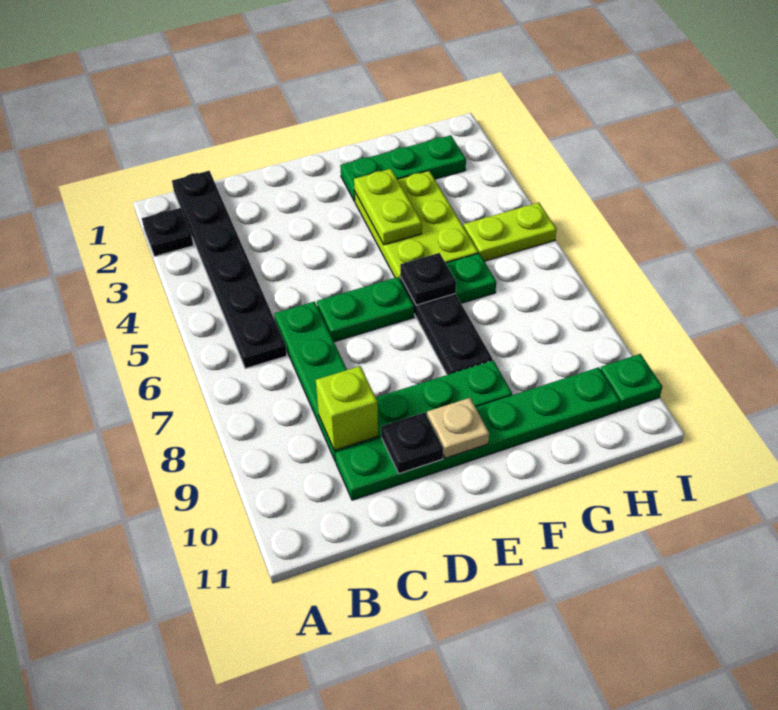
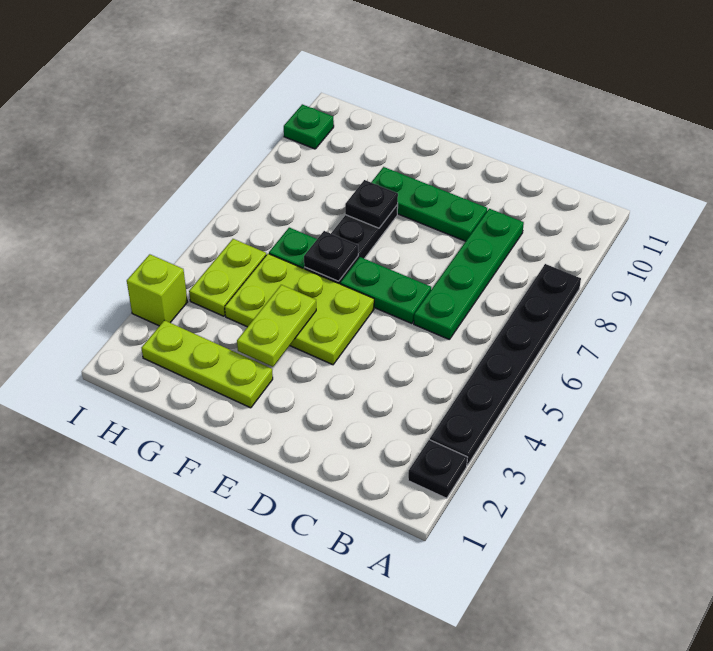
black plate B1:B6 level 1 -> black plate A3:A8 level 1
lime brick C9 level 2 -> lime brick I3 level 1
green plate C10:H10 level 1 -> none
black plate D10 level 2 -> black plate F8 level 2
tan plate E10 level 2 -> none
green plate F2:H2 level 1 -> lime plate F2:H2 level 1
lime plate F3:G5 level 1 -> lime plate E4:G5 level 1
lime plate H5:I5 level 1 -> lime plate H4:H5 level 1

